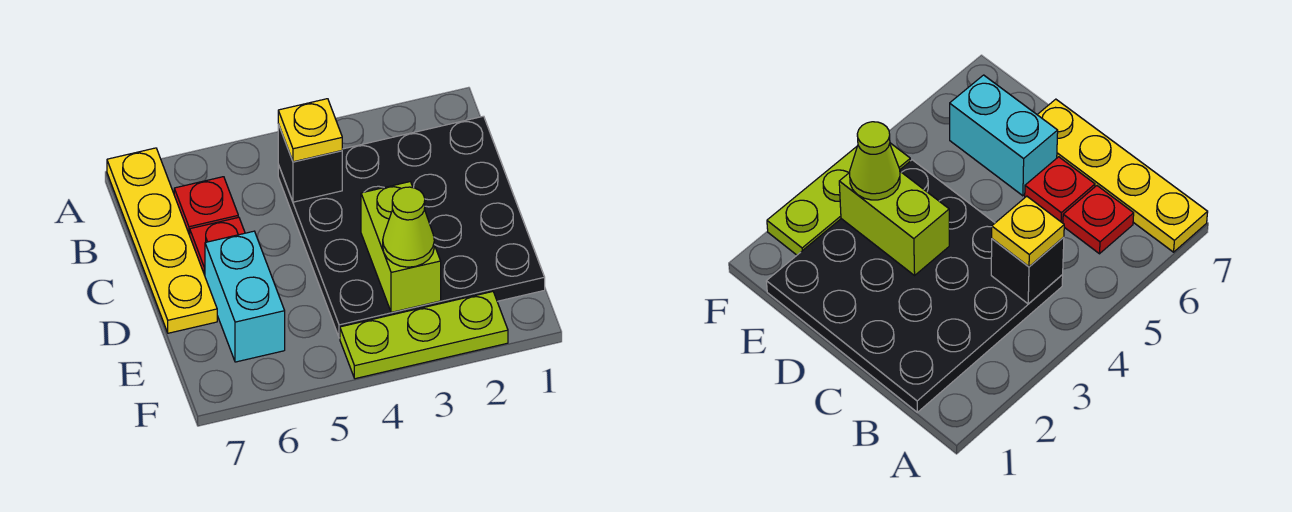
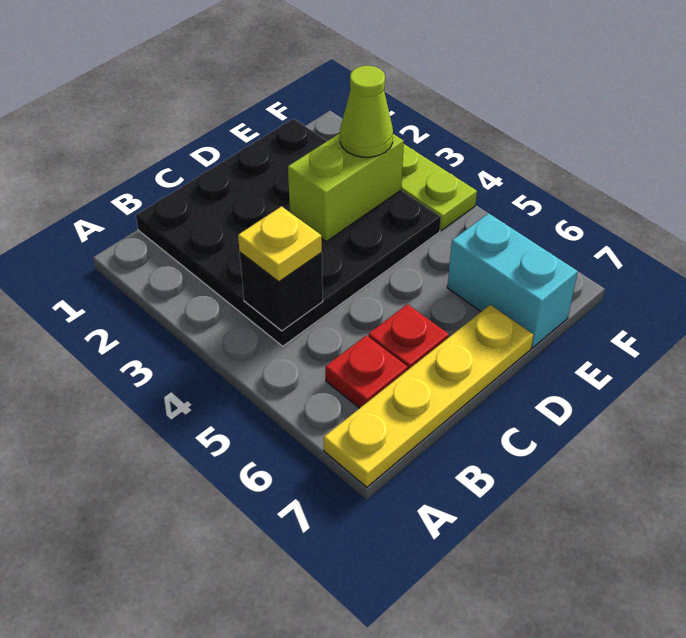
cyan brick D6:E6 level 1 -> cyan brick E6:E7 level 1

